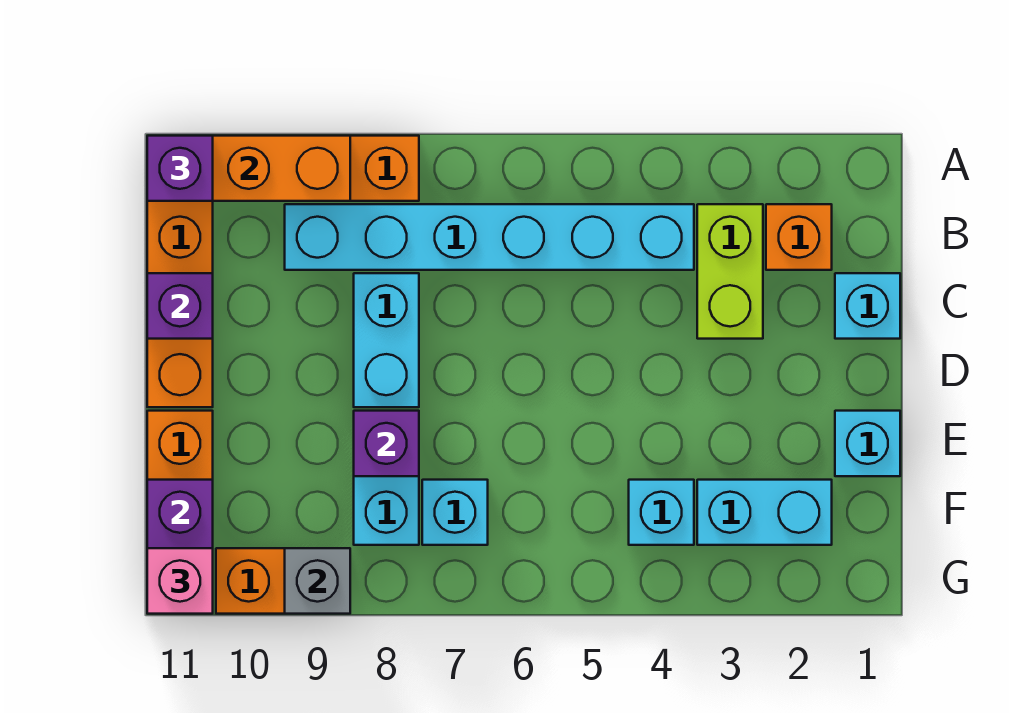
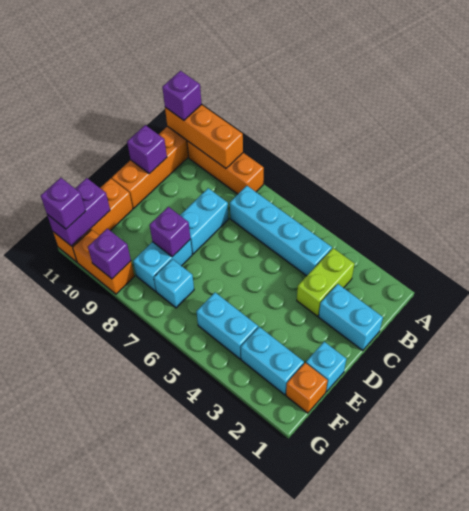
orange brick B2 level 1 -> orange brick F1 level 1
cyan brick B4:B9 level 1 -> cyan brick B4:B7 level 1
cyan brick C1 level 1 -> cyan brick C1:C2 level 1
cyan brick F4 level 1 -> cyan brick F4:F5 level 1
grey brick G9 level 2 -> purple brick G9 level 2
pink brick G11 level 3 -> purple brick G11 level 3

